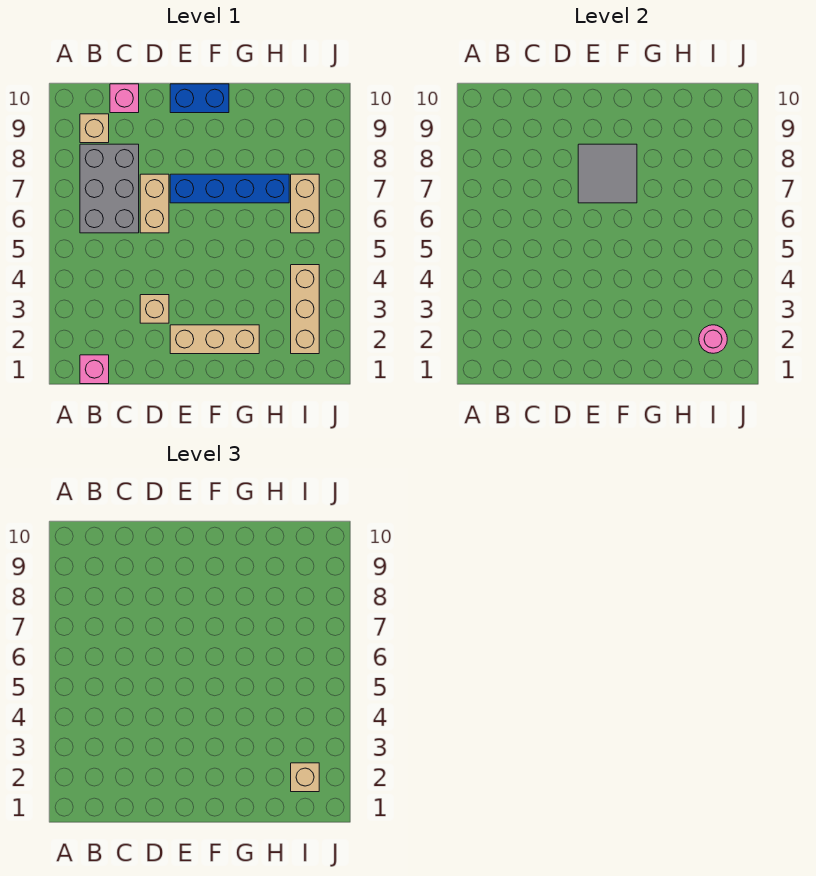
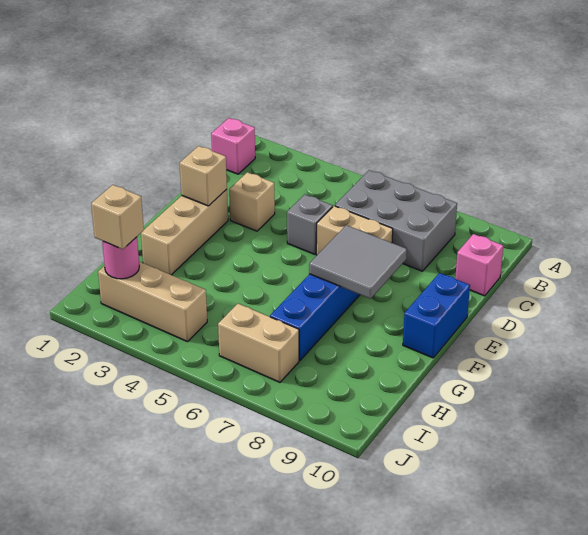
tan brick B9 level 1 -> tan brick E2 level 2
none -> grey brick D5 level 1

